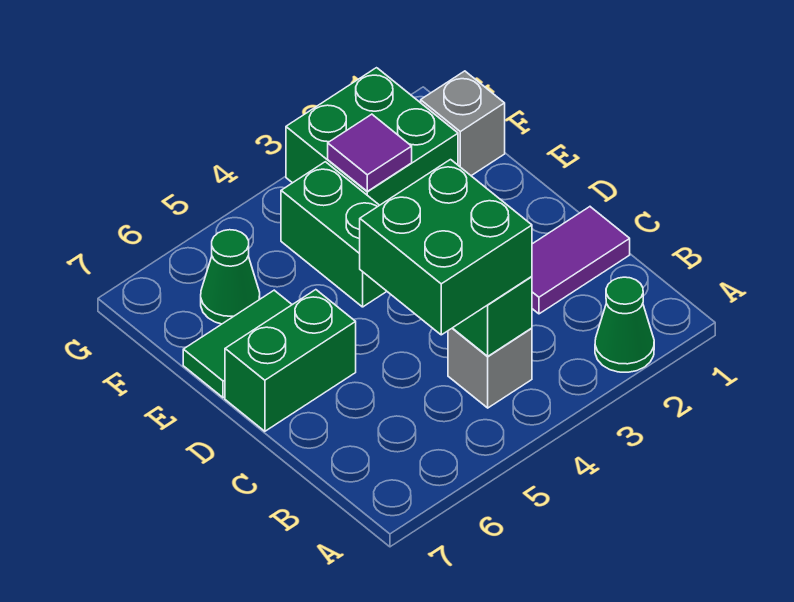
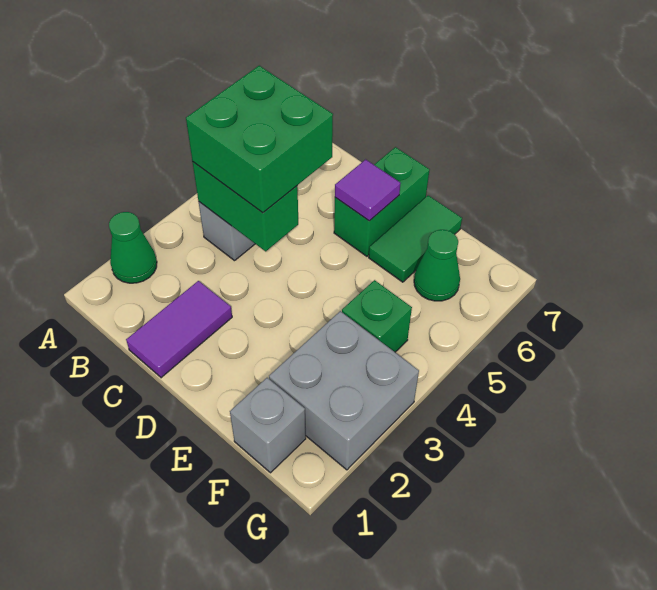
green brick E4:F4 level 1 -> green brick F4 level 1
green brick F2:G3 level 1 -> grey brick F2:G3 level 1
purple tile F3 level 2 -> purple tile D6 level 2

